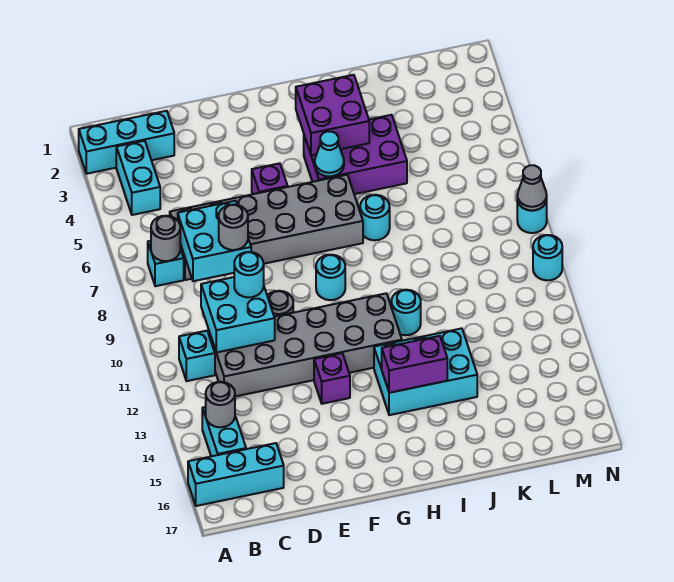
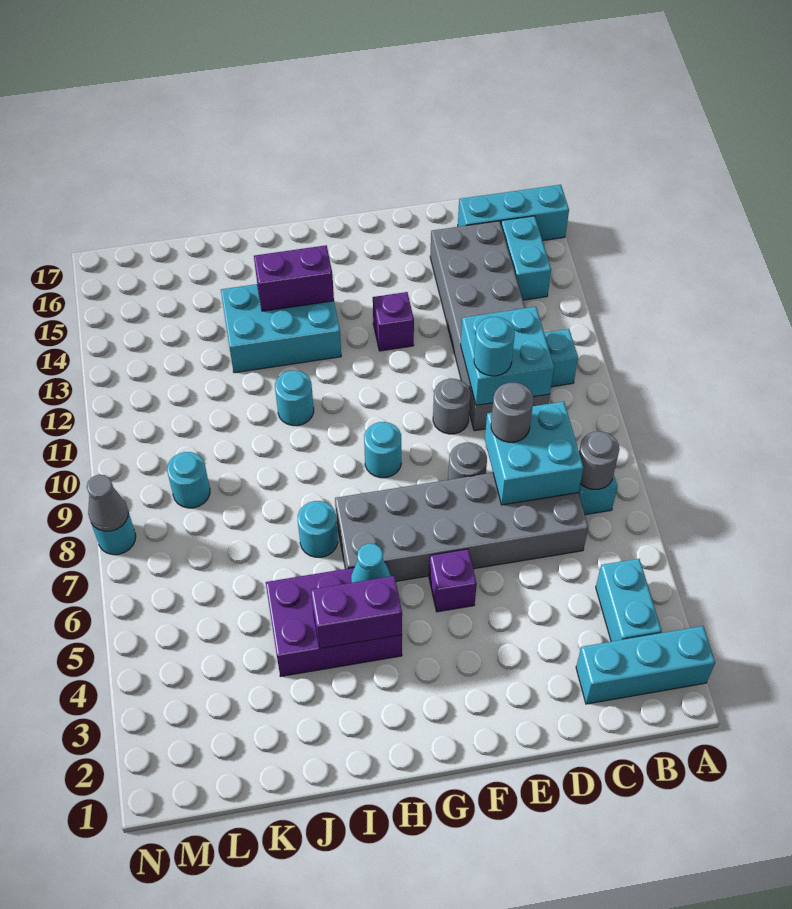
grey round brick B14 level 2 -> grey round brick E8 level 1
grey brick C11:H12 level 1 -> grey brick C10:D15 level 1
purple brick H3:I4 level 2 -> purple brick H4:I4 level 2
cyan round brick N10 level 1 -> cyan round brick L9 level 1

